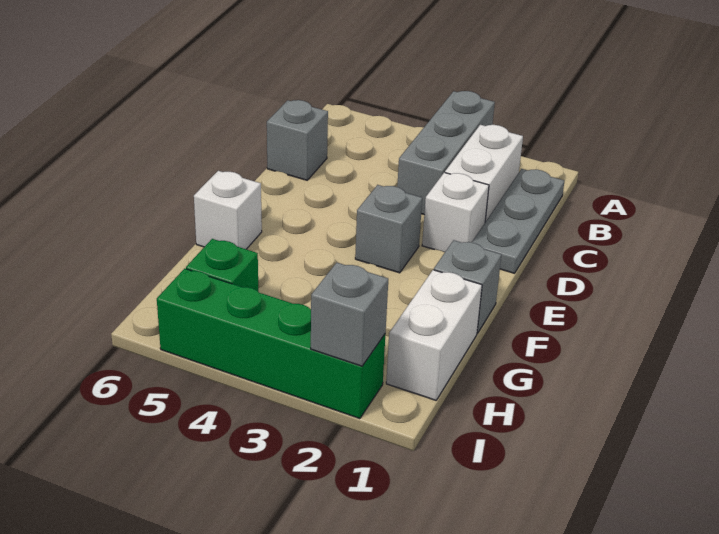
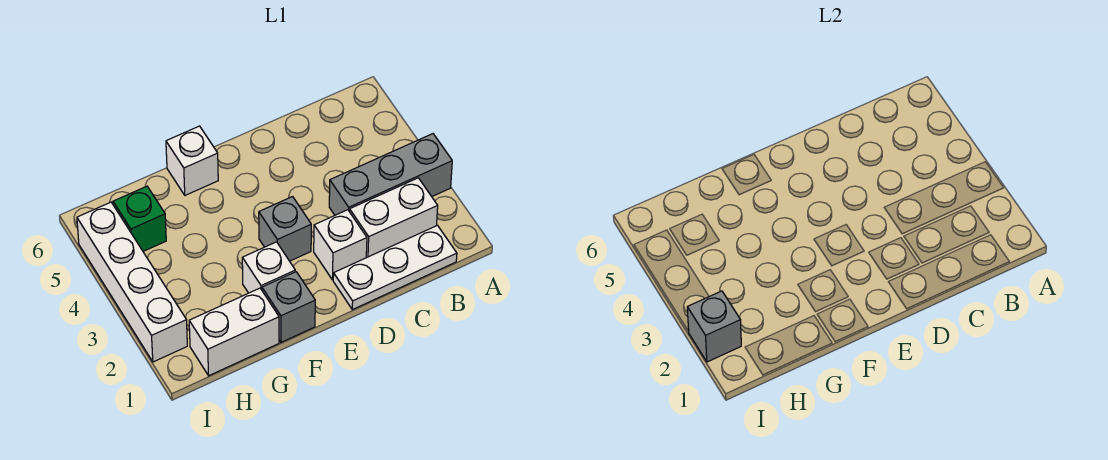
grey plate B1:D1 level 1 -> white plate B1:D1 level 1
grey brick C6 level 1 -> none
none -> white brick F2 level 1
green brick I2:I5 level 1 -> white brick I2:I5 level 1

